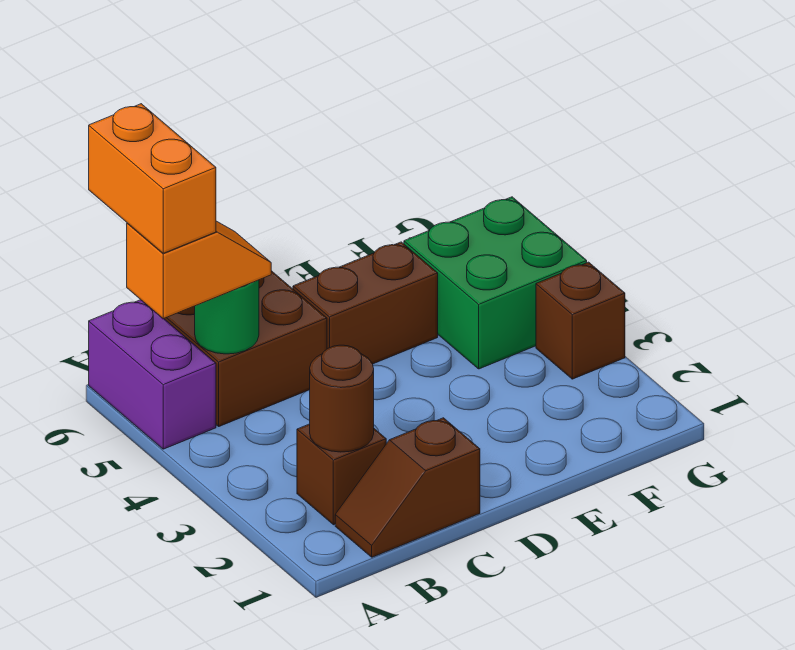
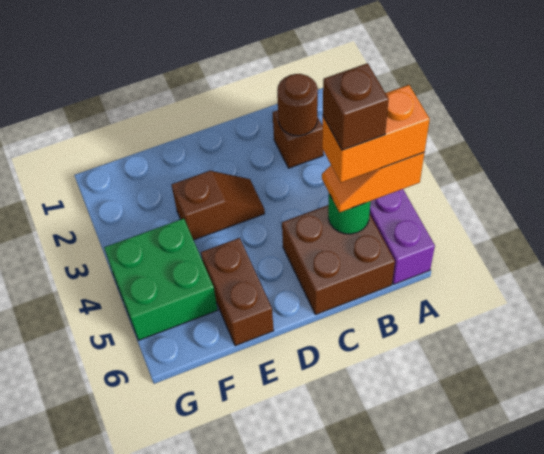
orange brick A5:A6 level 4 -> orange brick A5:B5 level 4
brown slope B1:C1 level 1 top C -> brown slope D3:E3 level 1 top E
brown brick D5:E5 level 1 -> brown brick E5:E6 level 1
brown brick G3 level 1 -> brown brick B5 level 5

